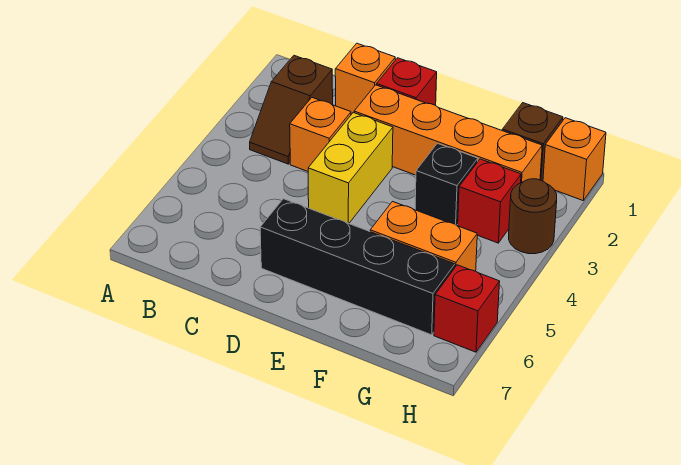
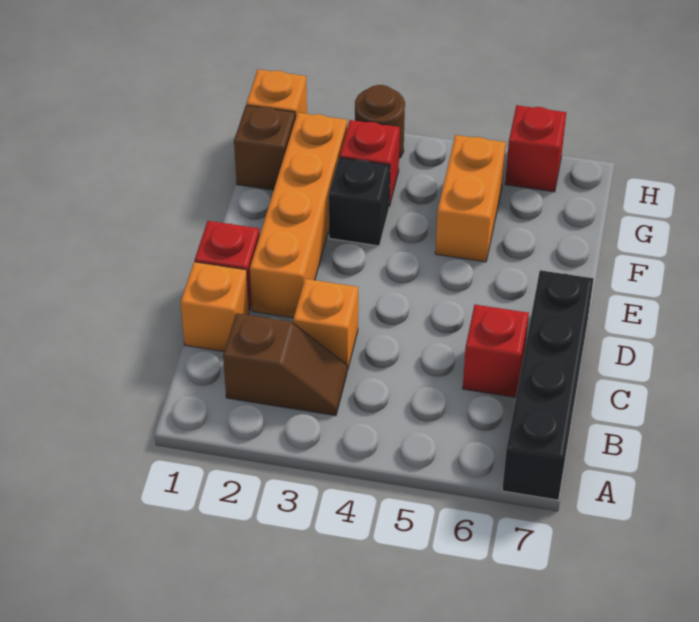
none -> red brick C6 level 1
yellow brick D3:D4 level 1 -> none
black brick D6:G6 level 1 -> black brick A7:D7 level 1

